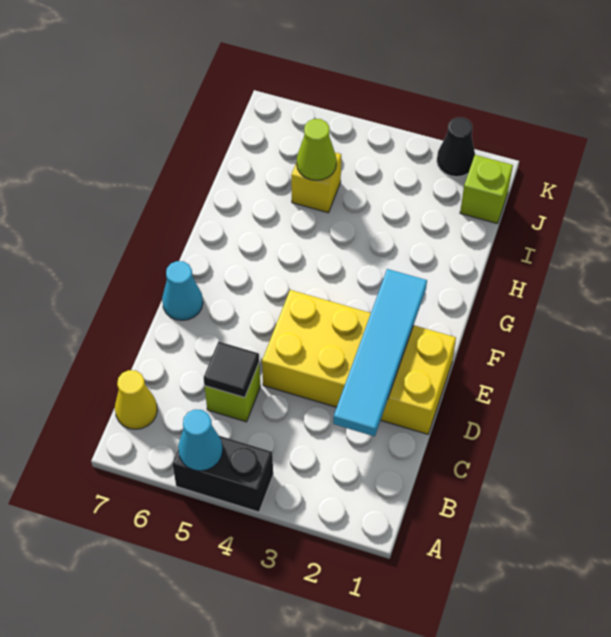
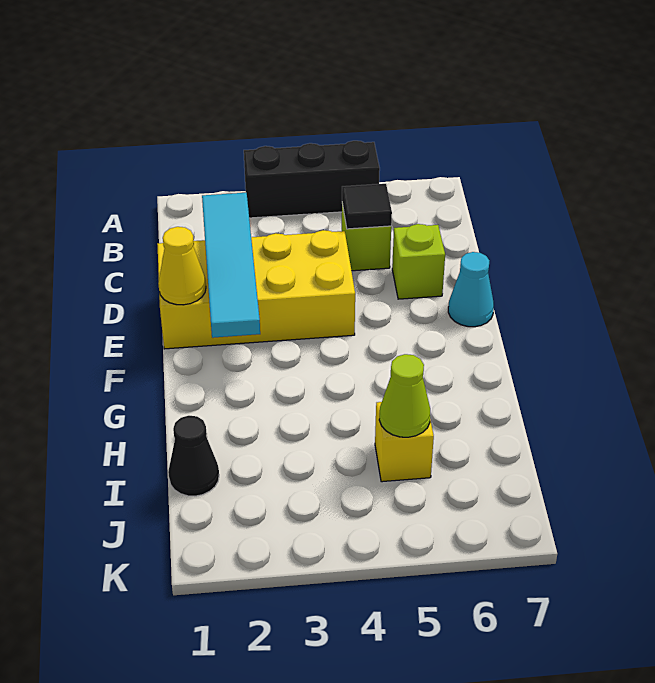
black brick A4:A5 level 1 -> black brick A3:A5 level 1
cyan cone A5 level 2 -> none
yellow cone B7 level 1 -> yellow cone E1 level 2
lime brick J1 level 1 -> lime brick D6 level 1
black cone K2 level 1 -> black cone I1 level 1

